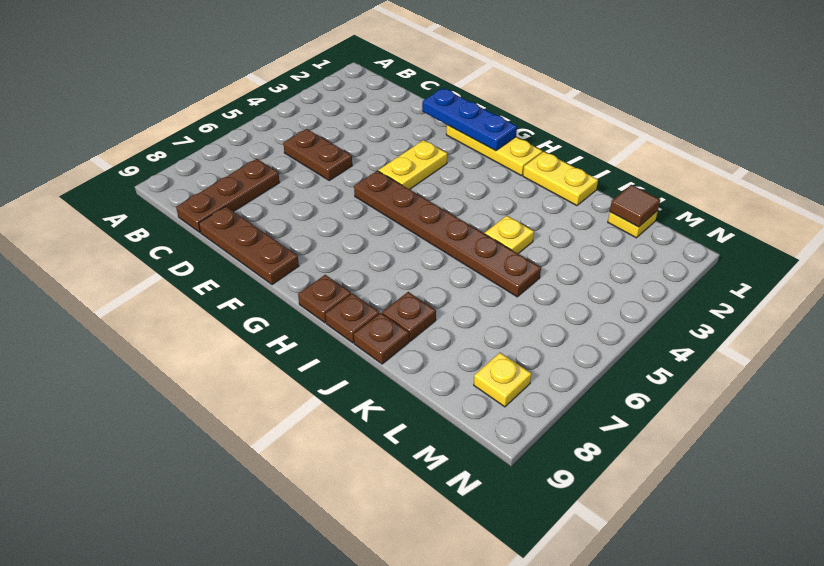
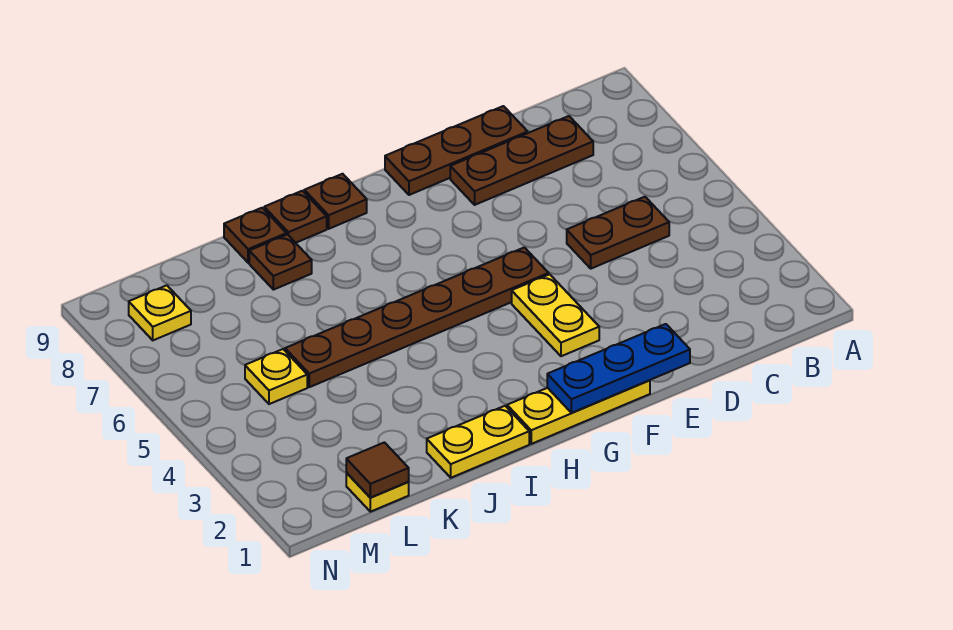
brown plate C7:C9 level 1 -> brown plate C8:E8 level 1
yellow plate J4 level 1 -> yellow plate L5 level 1

